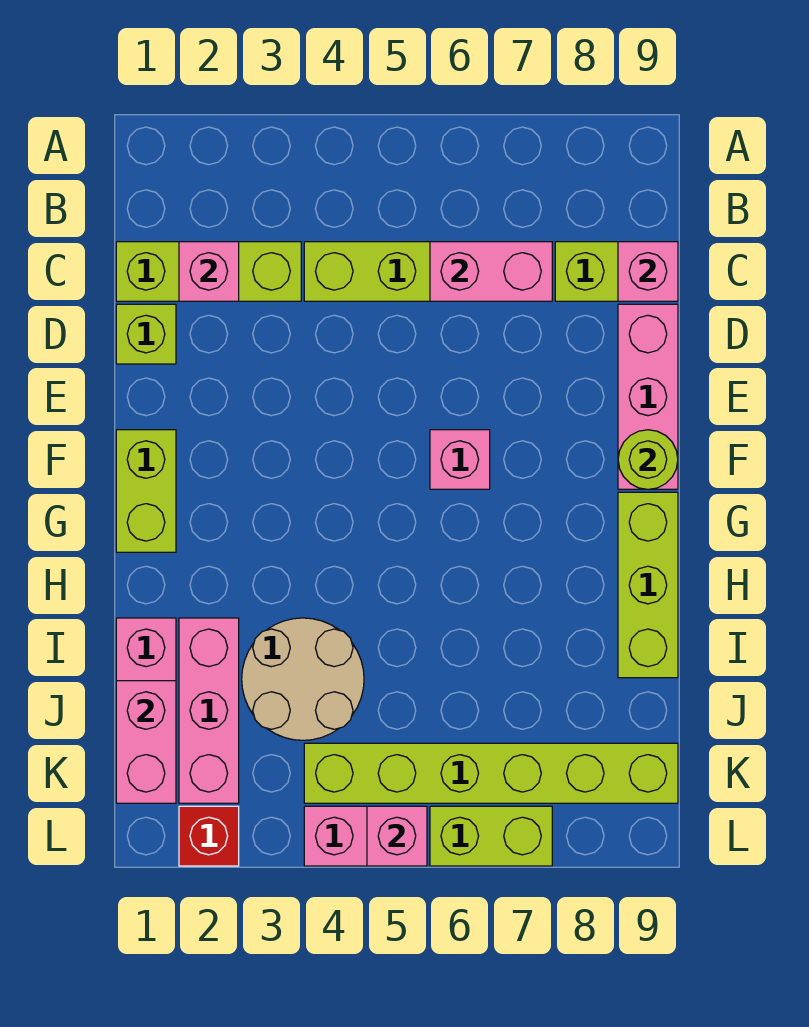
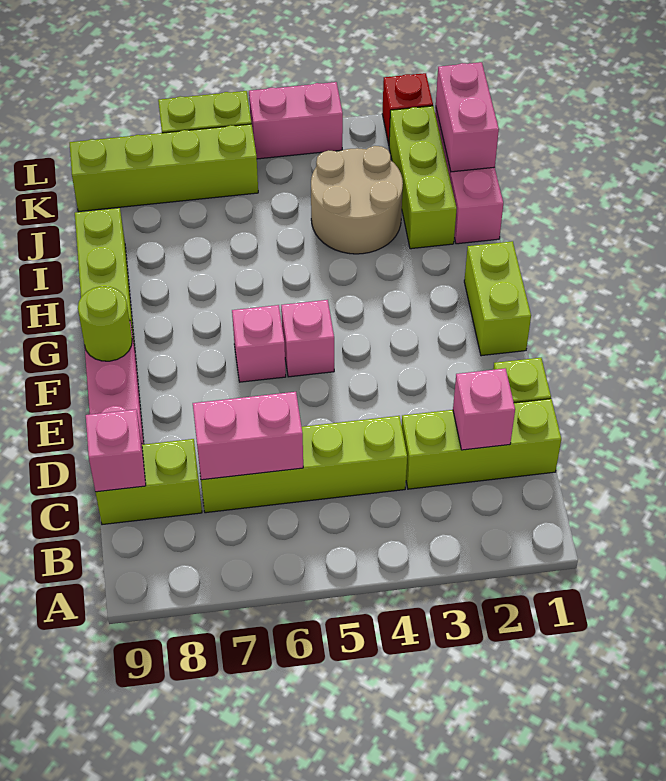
pink brick I2:K2 level 1 -> lime brick I2:K2 level 1
lime brick K4:K9 level 1 -> lime brick K6:K9 level 1
pink brick L5 level 2 -> pink brick F5 level 1

